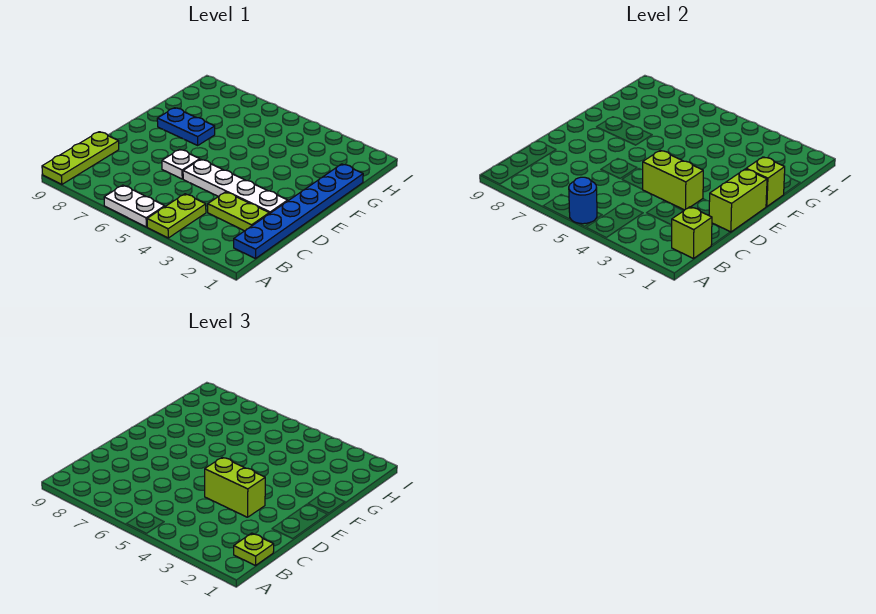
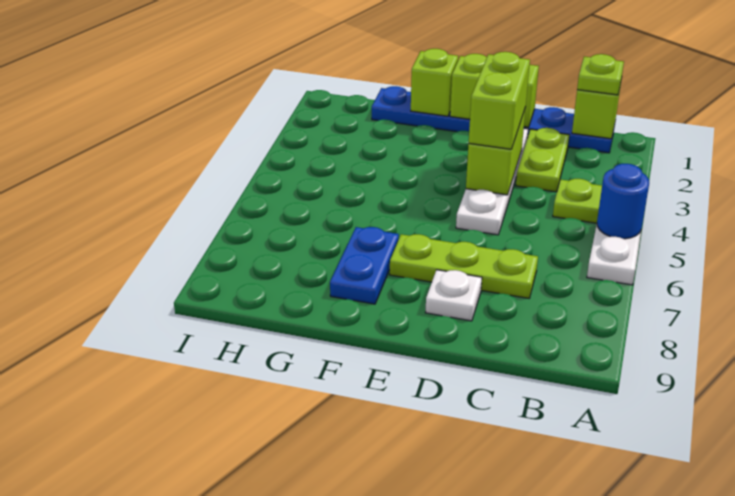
lime plate A9:C9 level 1 -> lime plate C7:E7 level 1
white plate D6 level 1 -> white plate D8 level 1

